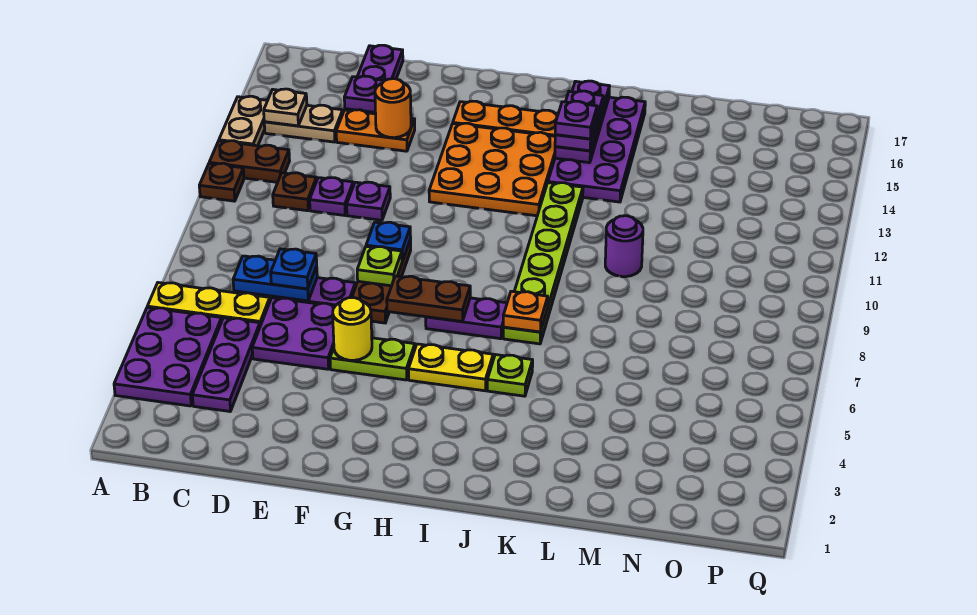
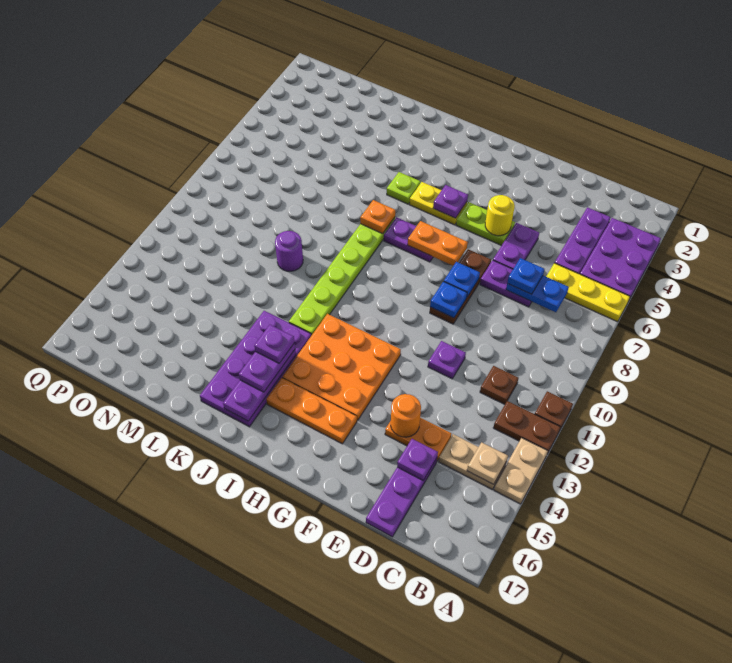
purple plate D5:E6 level 1 -> purple plate E5:E6 level 1
purple plate D11 level 1 -> purple plate H5 level 2
lime plate F8 level 2 -> blue plate F8 level 2
brown plate G7:H7 level 2 -> orange plate G7:H7 level 2

